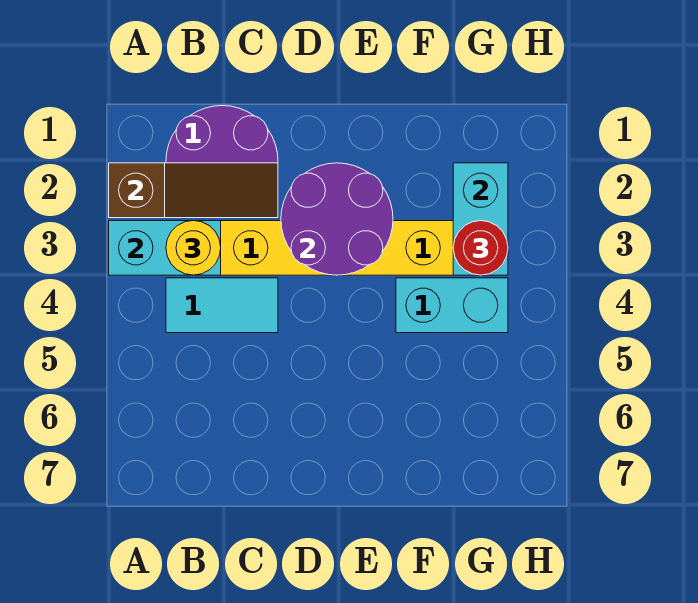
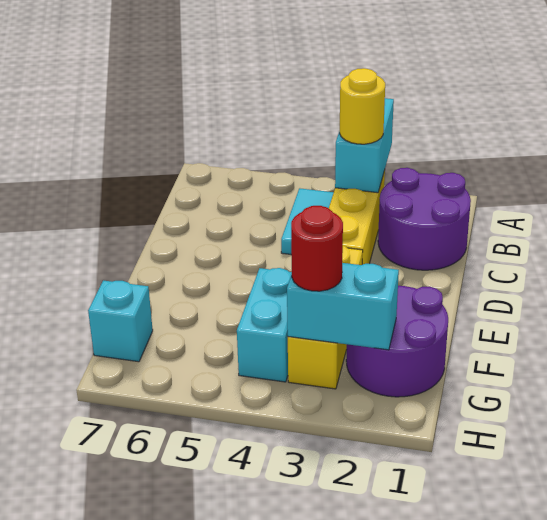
brown slope A2:C2 level 2 top A -> none
purple round brick D2:E3 level 2 -> purple round brick F1:G2 level 1
none -> cyan brick G7 level 1

